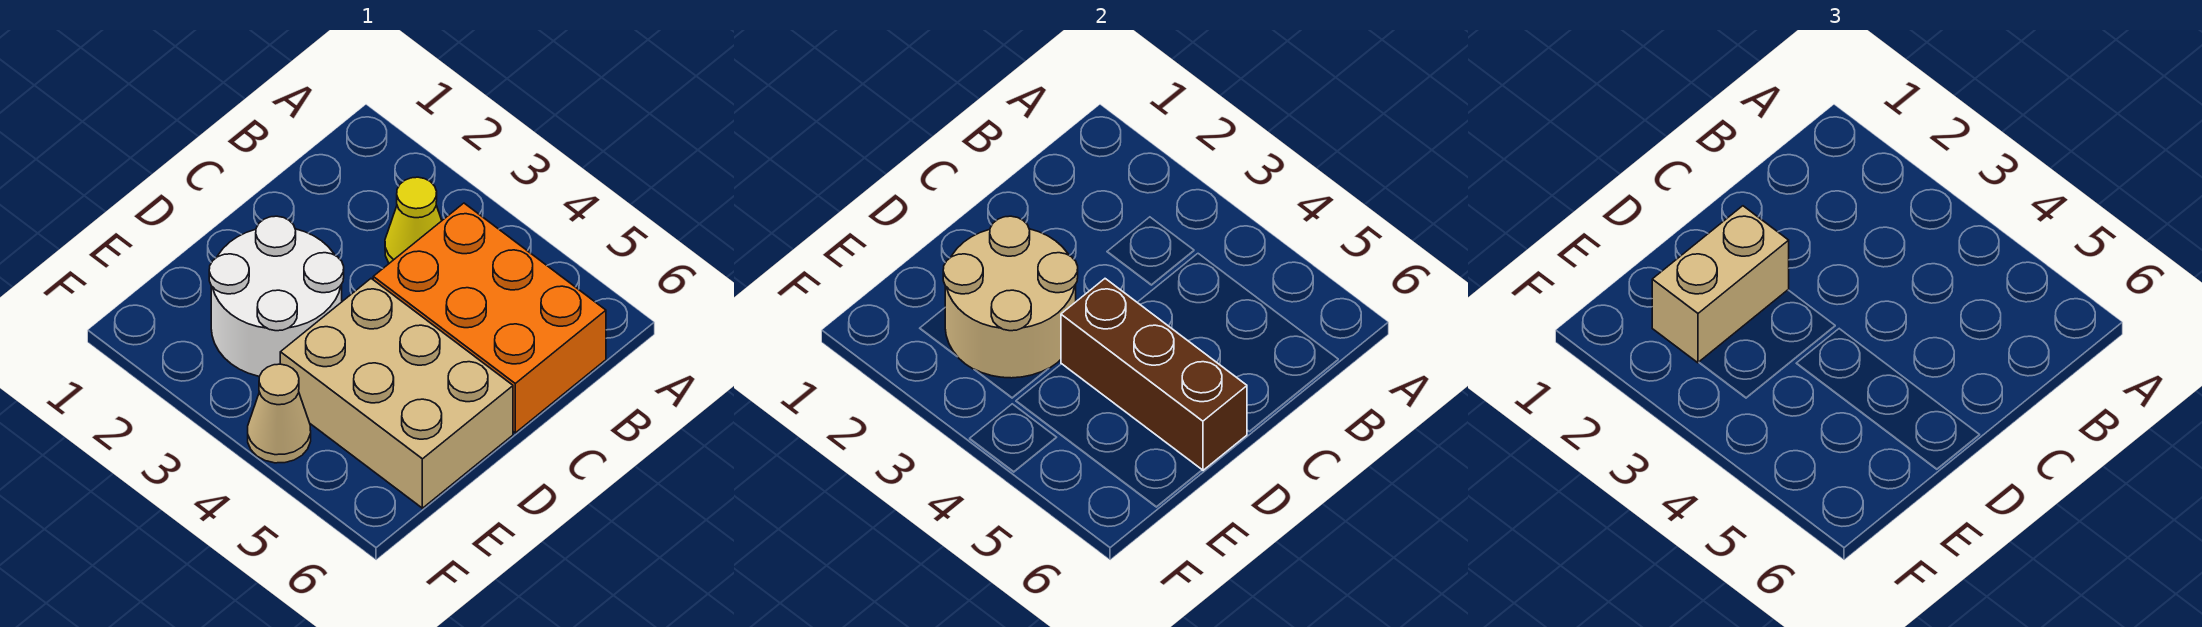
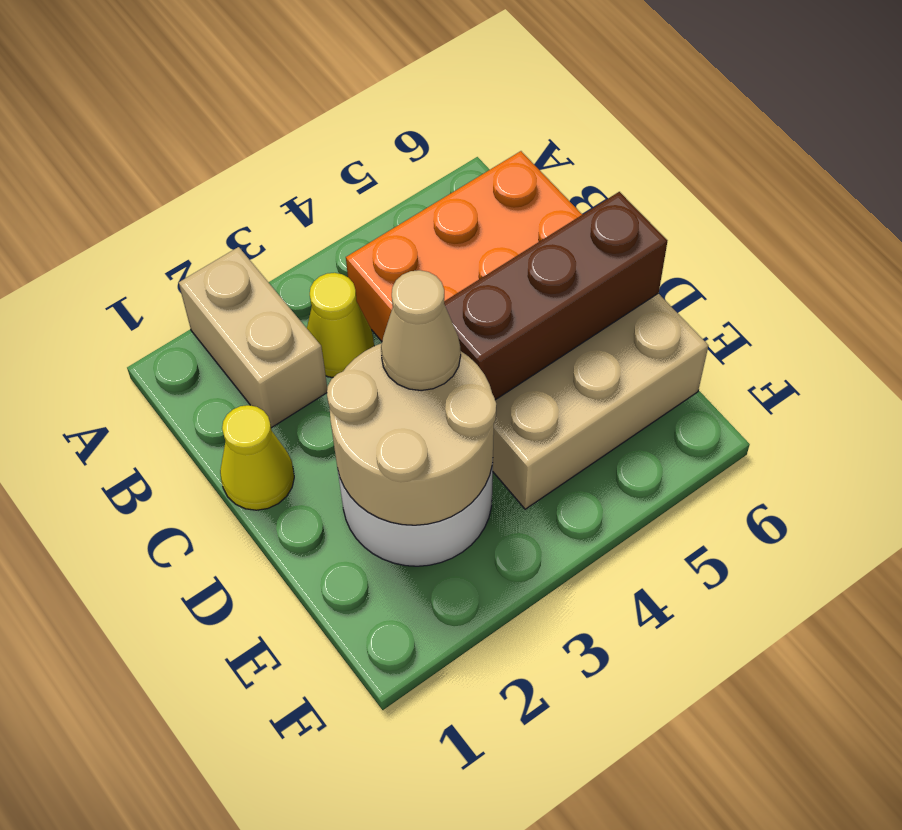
none -> yellow cone C1 level 1
tan brick D2:E2 level 3 -> tan brick A2:B2 level 1
tan cone F4 level 1 -> tan cone D3 level 3

